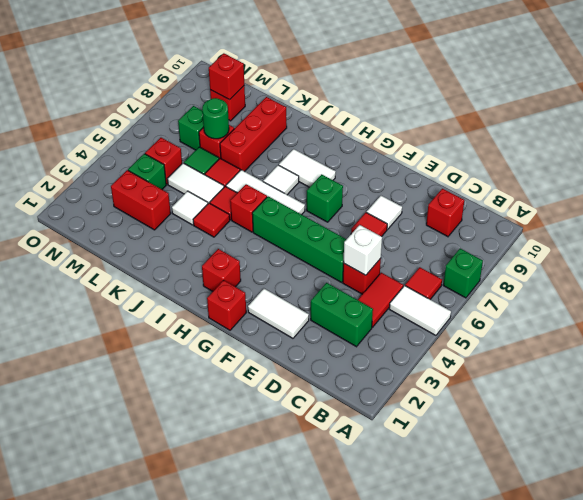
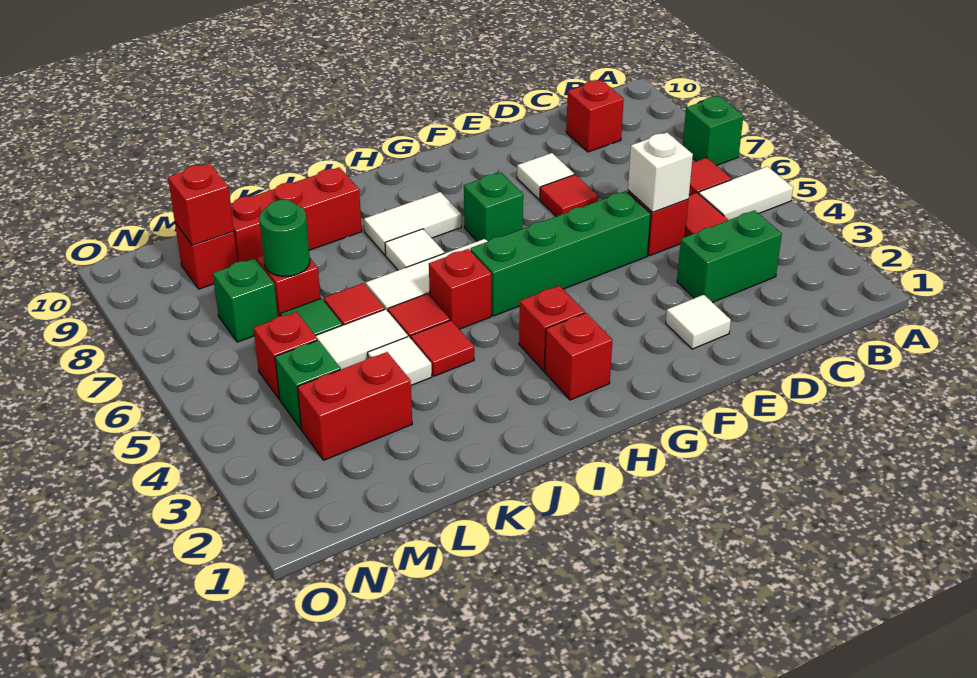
white tile E2:F2 level 1 -> white tile E2 level 1
red brick G1 level 1 -> red brick H3 level 1
red brick K7:K9 level 1 -> red brick J9:L9 level 1

